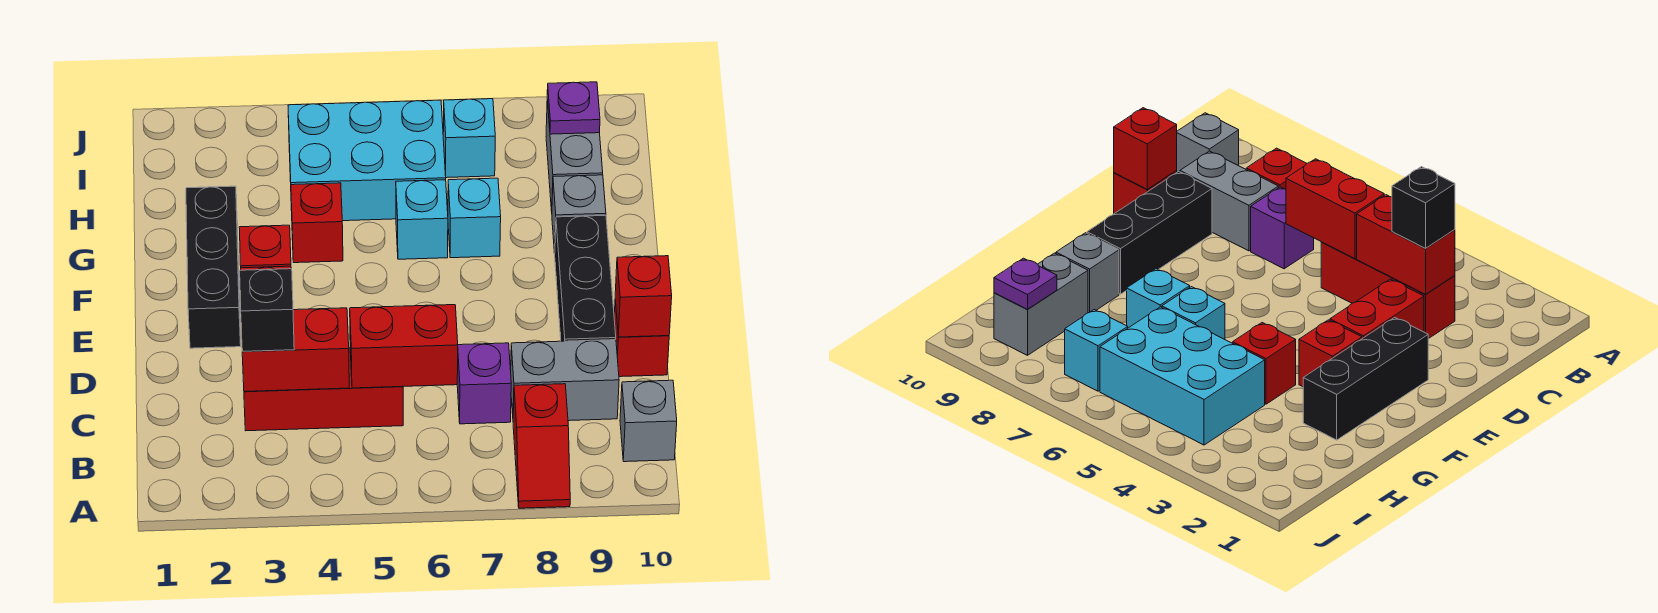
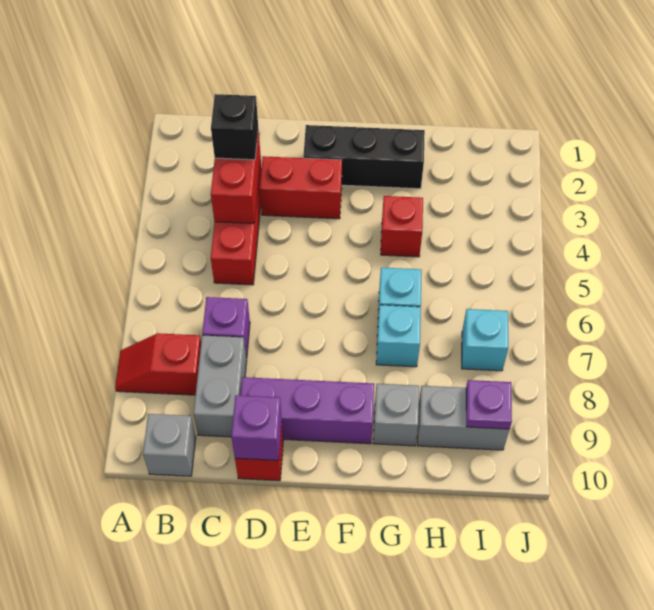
red brick C5:C6 level 2 -> none
black brick D9:F9 level 1 -> purple brick D9:F9 level 1
red brick D10 level 2 -> purple brick D10 level 2
red brick F3 level 1 -> none
cyan brick H4:I6 level 1 -> none

